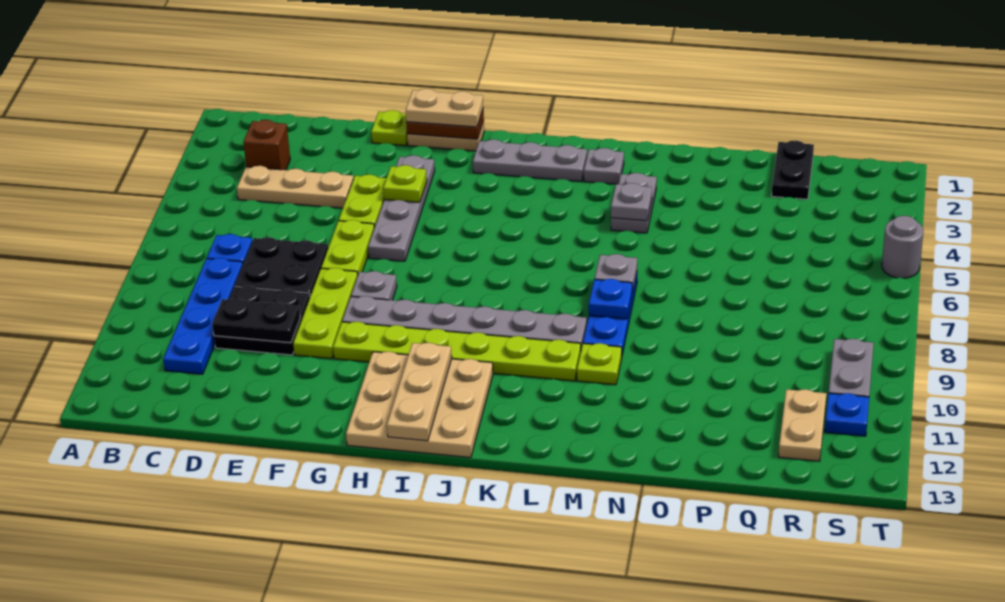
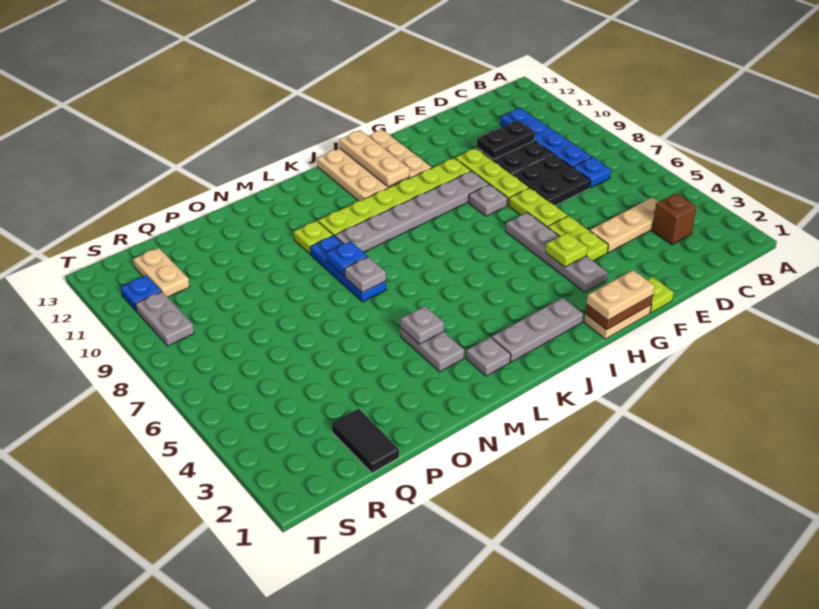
black plate Q1:Q2 level 1 -> black tile Q1:Q2 level 1
grey round brick T5 level 1 -> none

